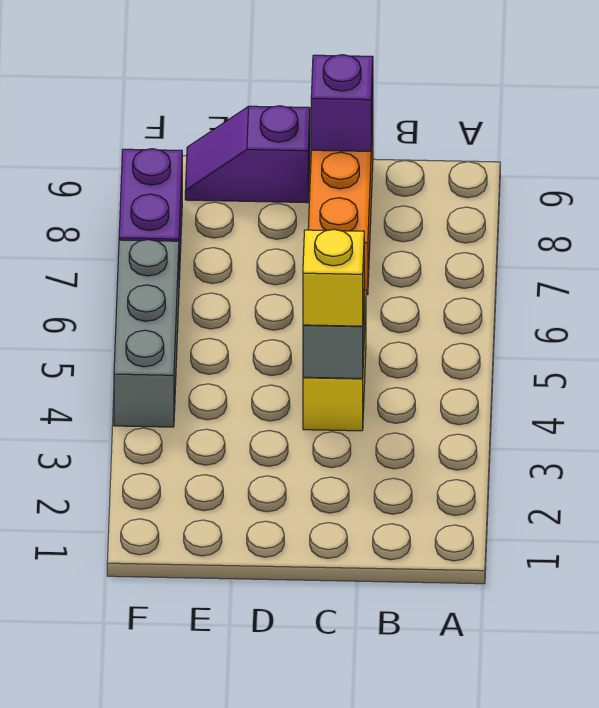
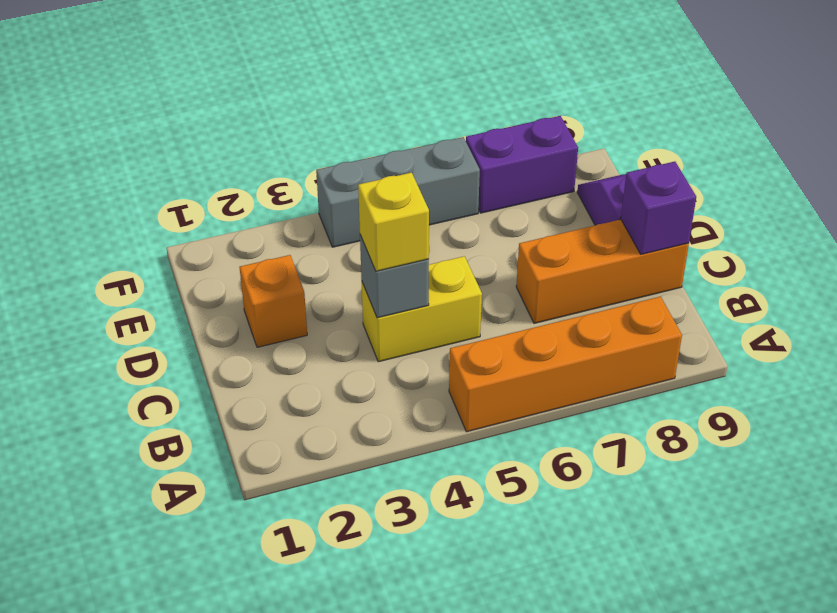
none -> orange brick A5:A8 level 1
none -> orange brick D2 level 1

